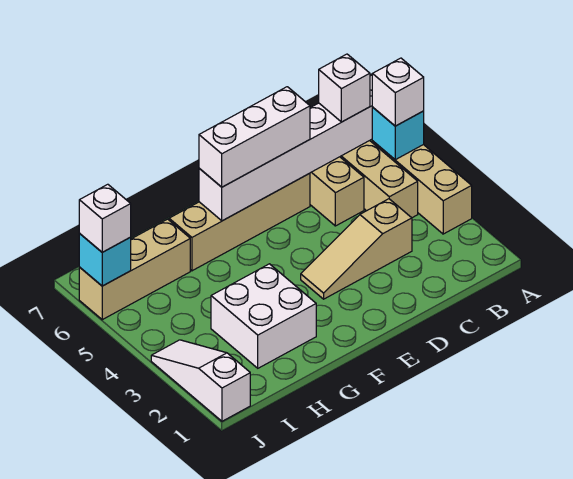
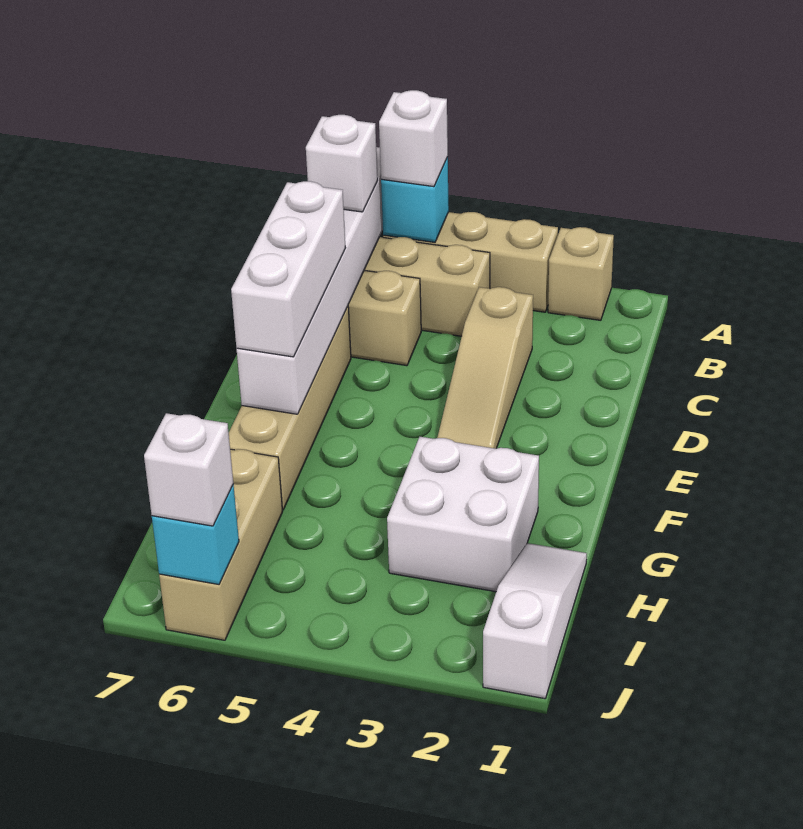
none -> tan brick A2 level 1
white slope J1:J3 level 1 top 1 -> white slope H1:J1 level 1 top J

